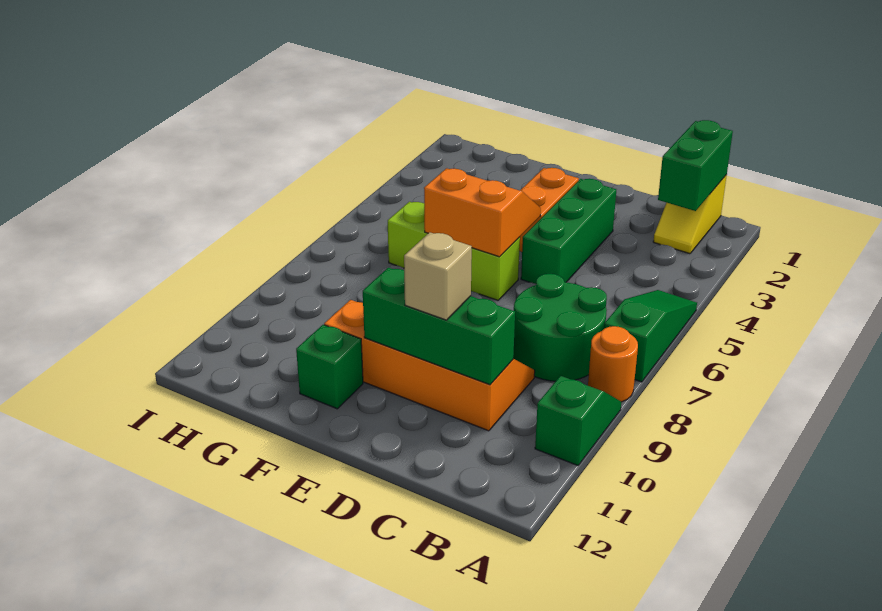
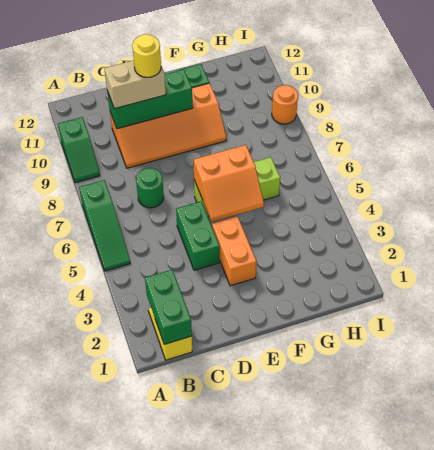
orange round brick A8 level 1 -> orange round brick I9 level 1
green round brick B7:C8 level 1 -> green round brick C7 level 1
green brick D3:D5 level 1 -> green brick D4:D5 level 1
tan brick D10 level 3 -> tan brick C10:D10 level 3
none -> yellow round brick D10 level 4

